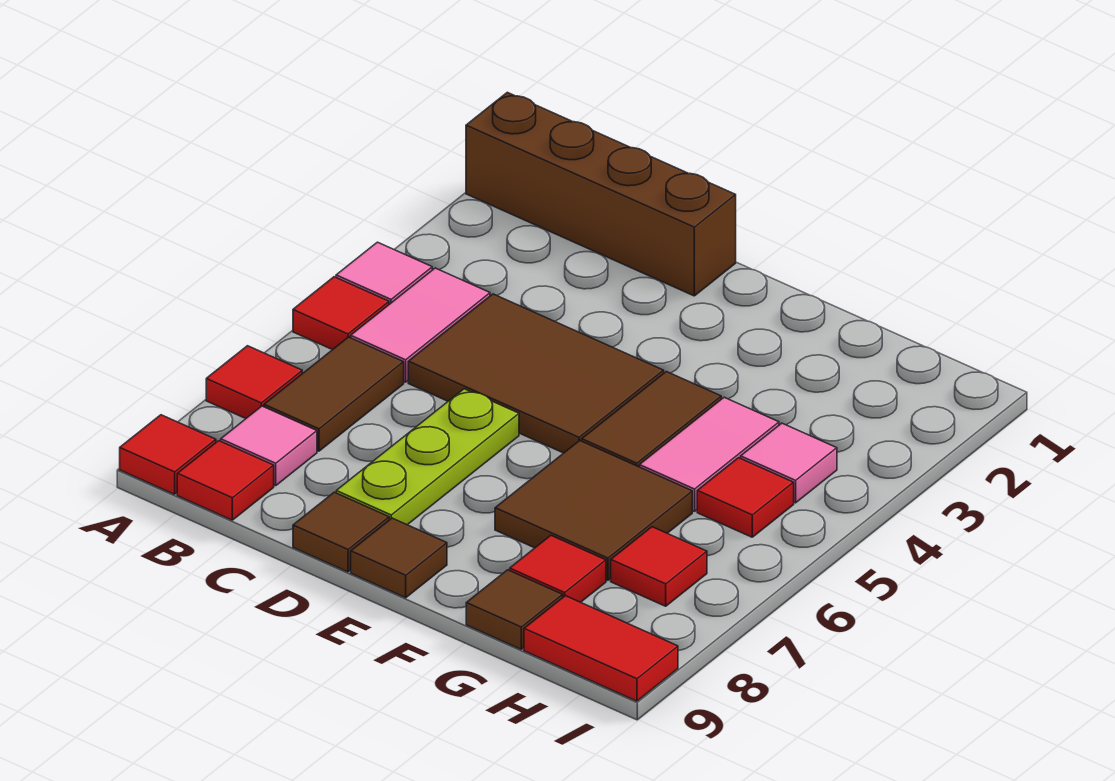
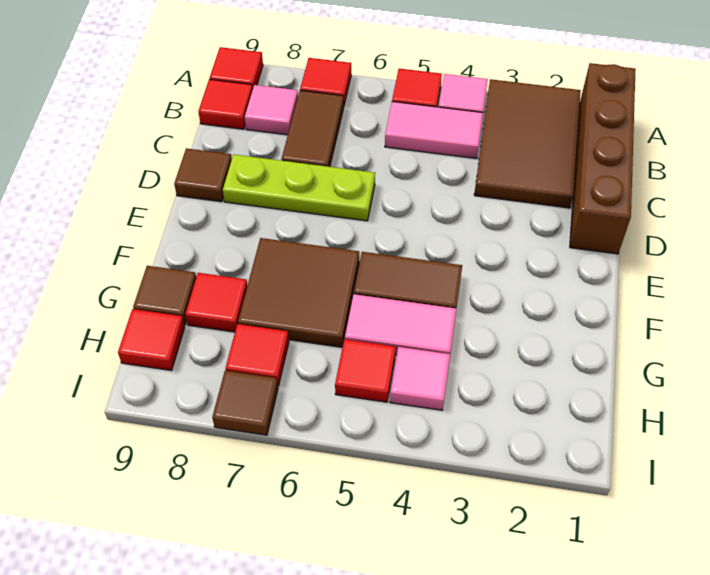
brown tile B6:B7 level 1 -> brown tile B7:C7 level 1
brown tile C4:E5 level 1 -> brown tile A2:C3 level 1
brown tile E9 level 1 -> brown tile I7 level 1
red tile H9:I9 level 1 -> red tile H9 level 1

